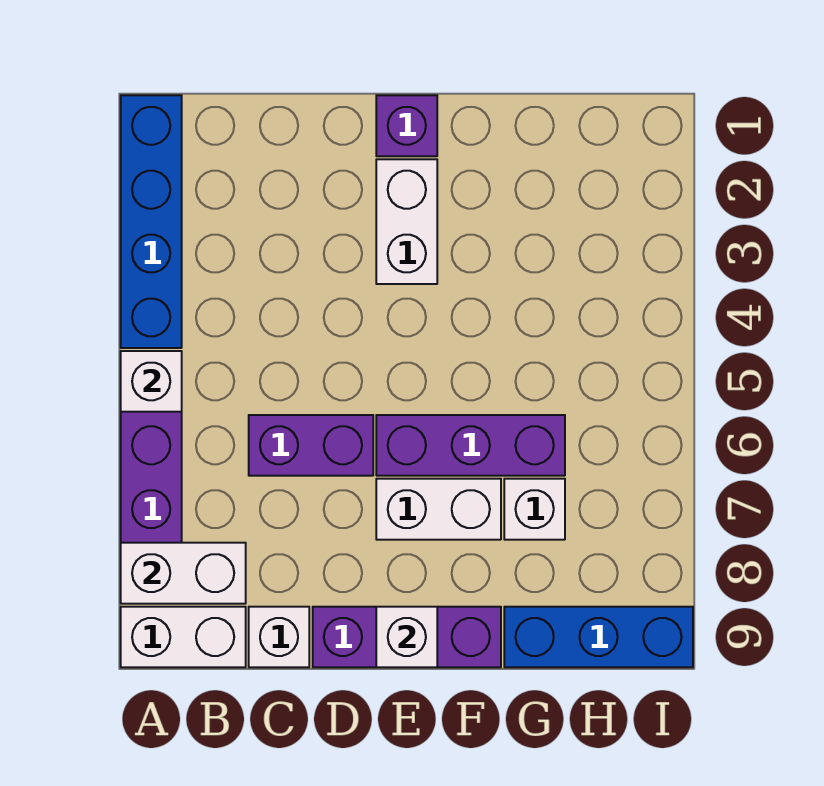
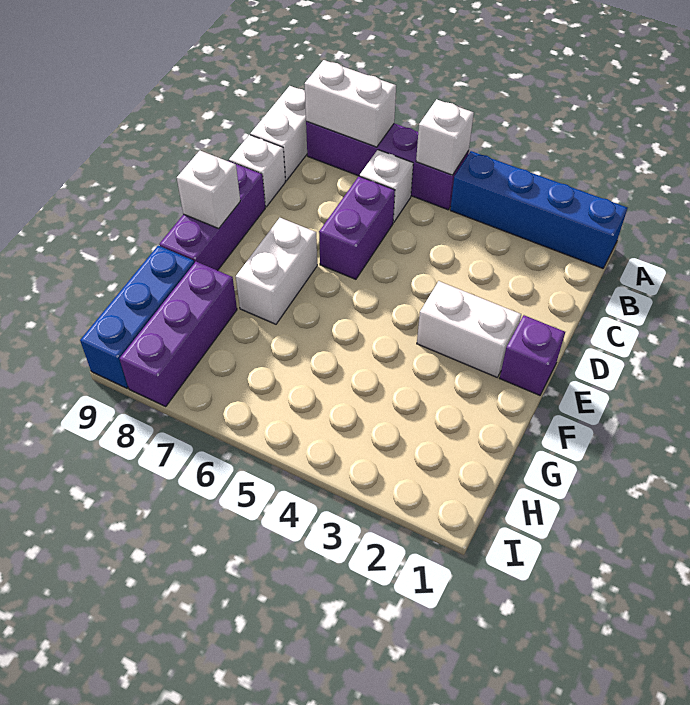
white brick A8:B8 level 2 -> white brick A7:A8 level 2
purple brick E6:G6 level 1 -> purple brick G8:I8 level 1
white brick G7 level 1 -> white brick B6 level 1

